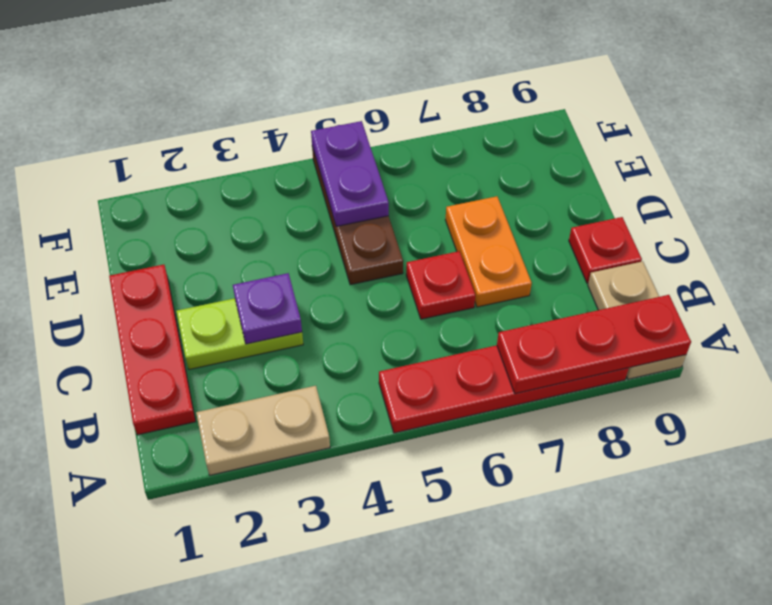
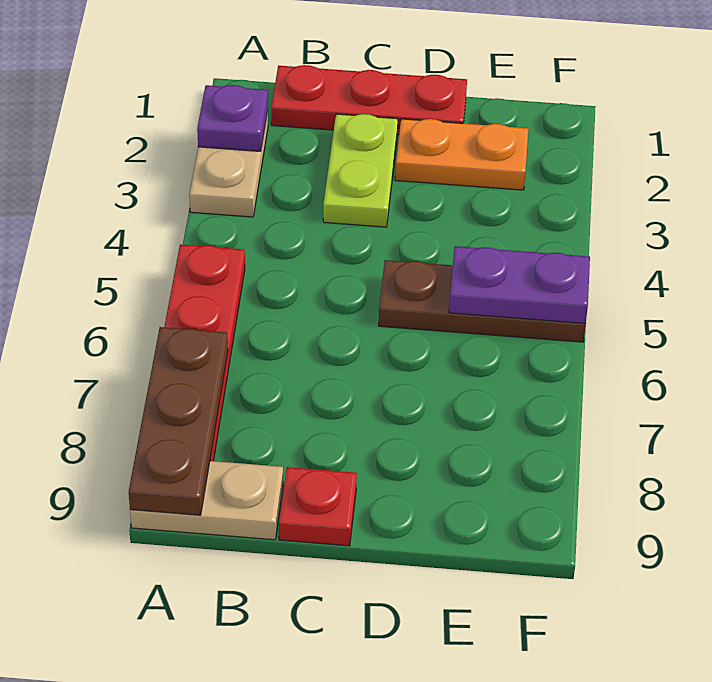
red plate A7:A9 level 2 -> brown plate A7:A9 level 2
purple plate C3 level 2 -> purple plate A2 level 2
red plate C6 level 1 -> none
orange plate C7:D7 level 1 -> orange plate D2:E2 level 1

